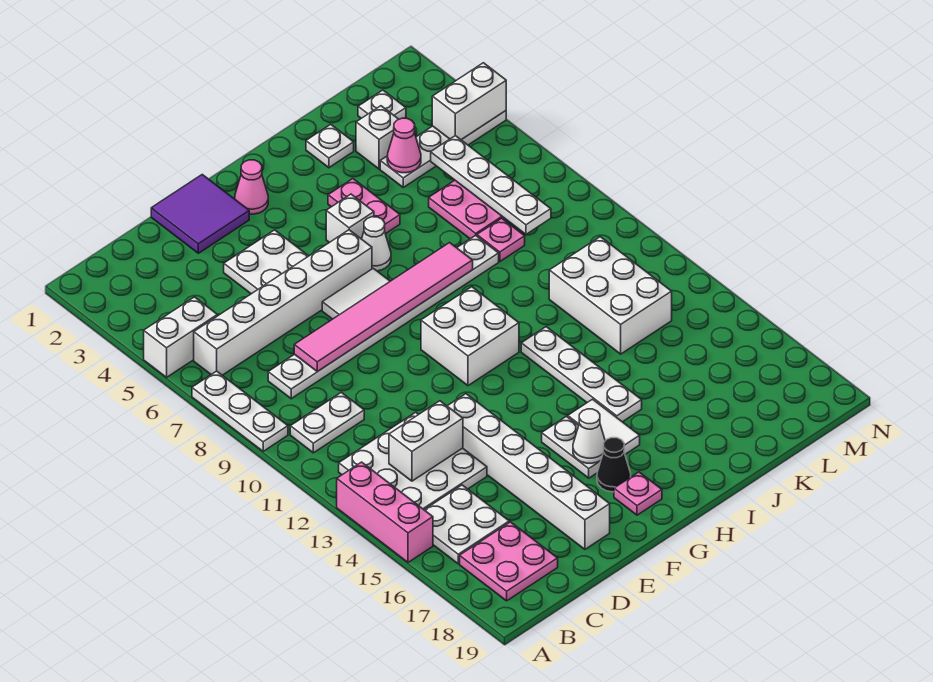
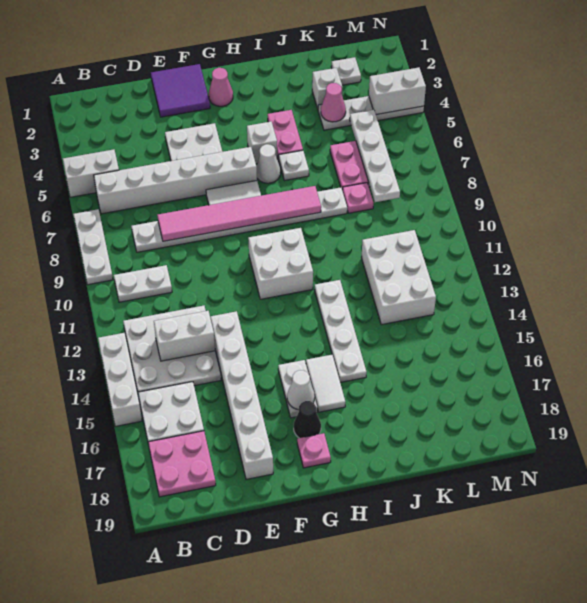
pink brick A13:A15 level 1 -> white brick A13:A15 level 1
white plate J2 level 1 -> white plate I6 level 1

